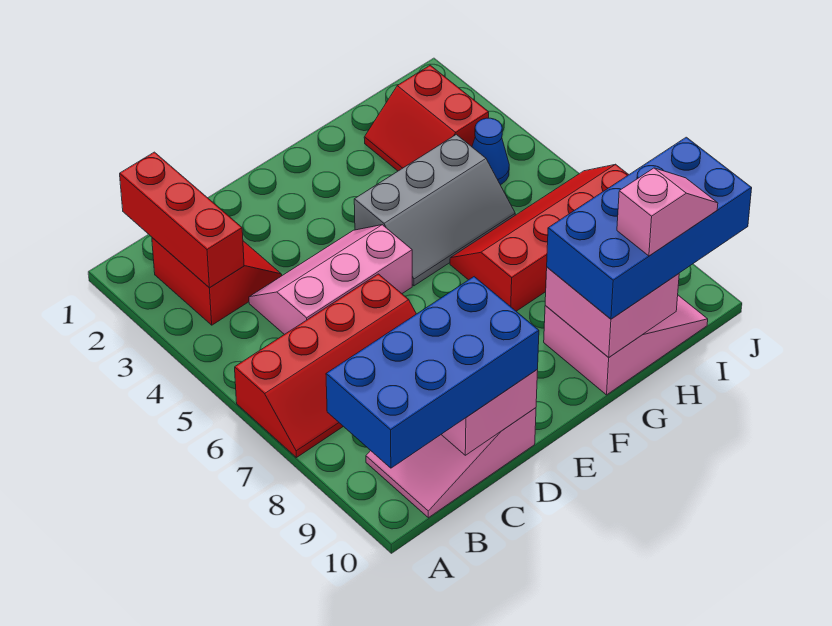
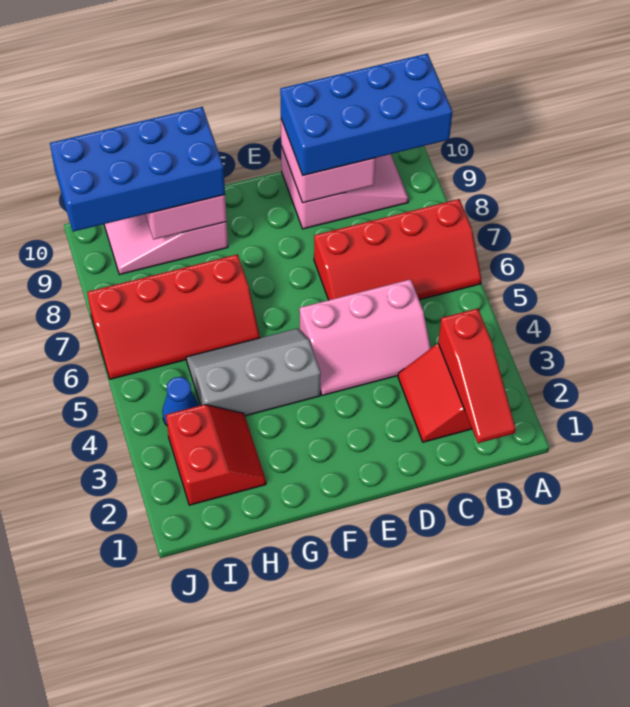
red slope A6:D7 level 1 top 6 -> red slope A6:D7 level 1 top 7
red brick B1:B3 level 2 -> red slope B1:B3 level 2 top 3
pink slope H10:I10 level 4 top H -> none

